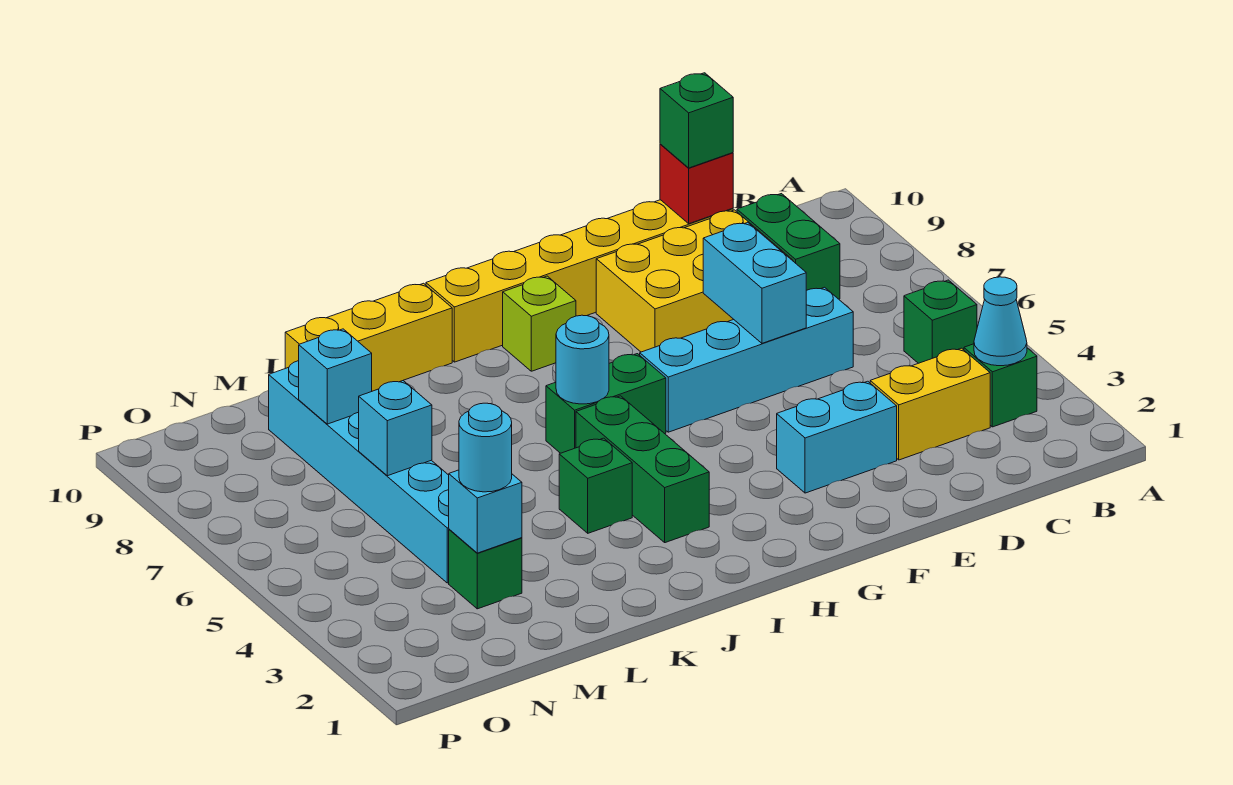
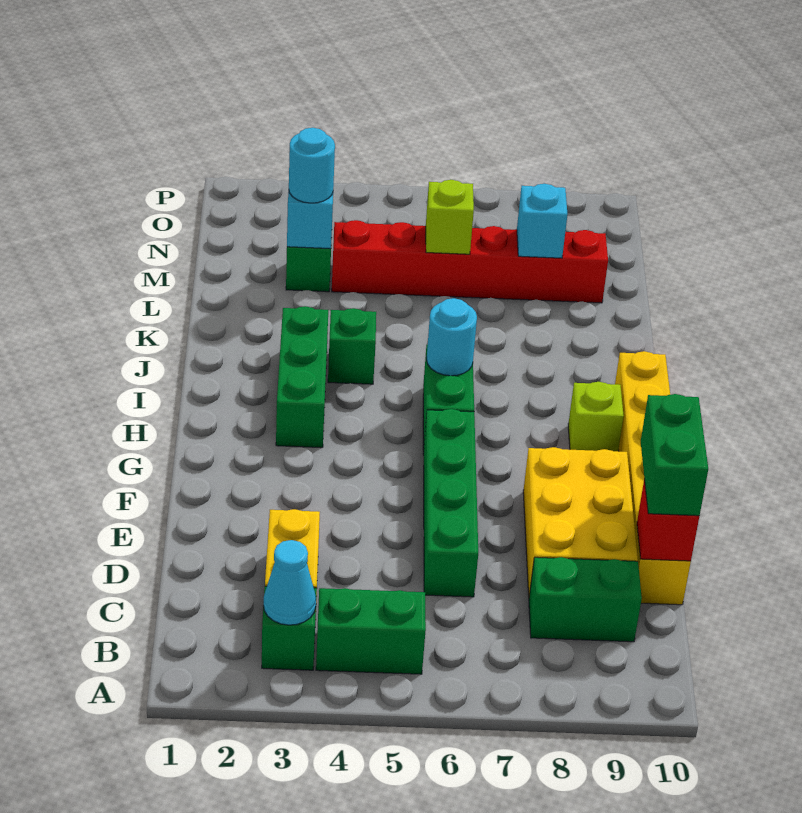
green brick B5 level 1 -> green brick B4:B5 level 1
cyan brick D6:G6 level 1 -> green brick D6:G6 level 1
green brick D10 level 3 -> green brick D10:E10 level 3
cyan brick E3:F3 level 1 -> none
cyan brick E6:E7 level 2 -> none
green brick I3:I5 level 1 -> green brick H3:J3 level 1
yellow brick J10:L10 level 1 -> none
cyan brick M4:M9 level 1 -> red brick M4:M9 level 1
cyan brick M6 level 2 -> lime brick M6 level 2

